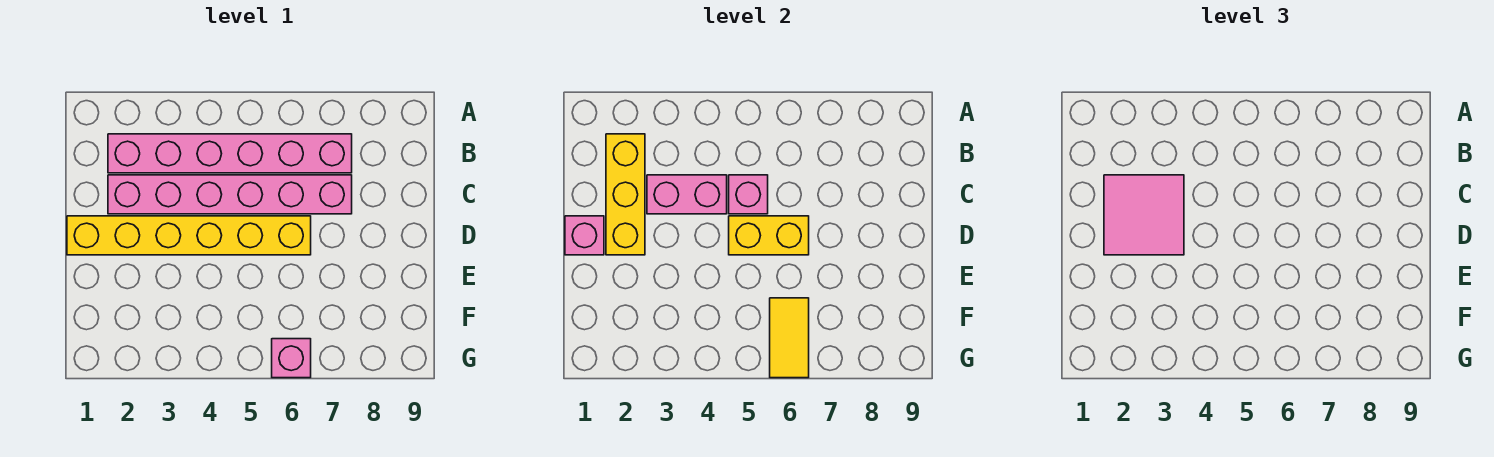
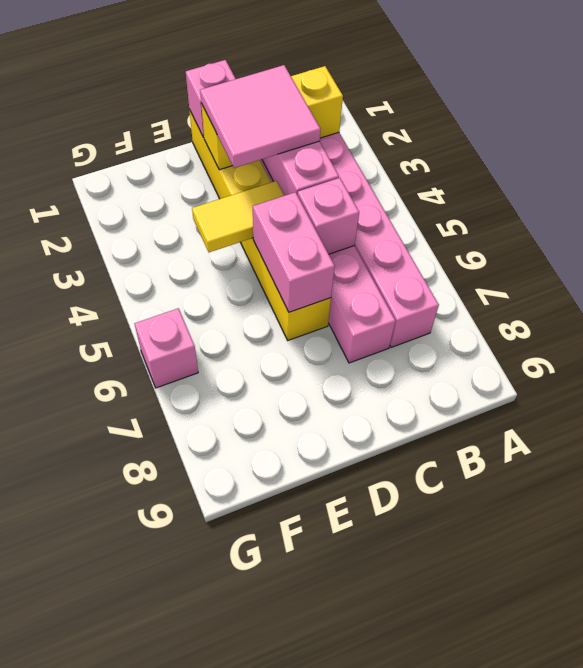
yellow brick D5:D6 level 2 -> pink brick D5:D6 level 2
yellow tile F6:G6 level 2 -> yellow tile D4:E4 level 2

